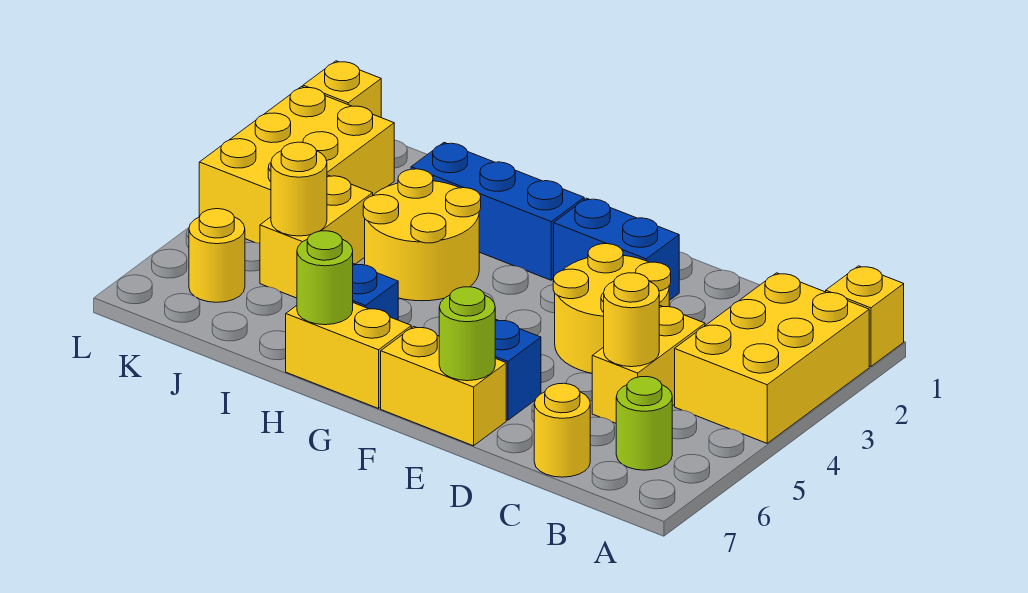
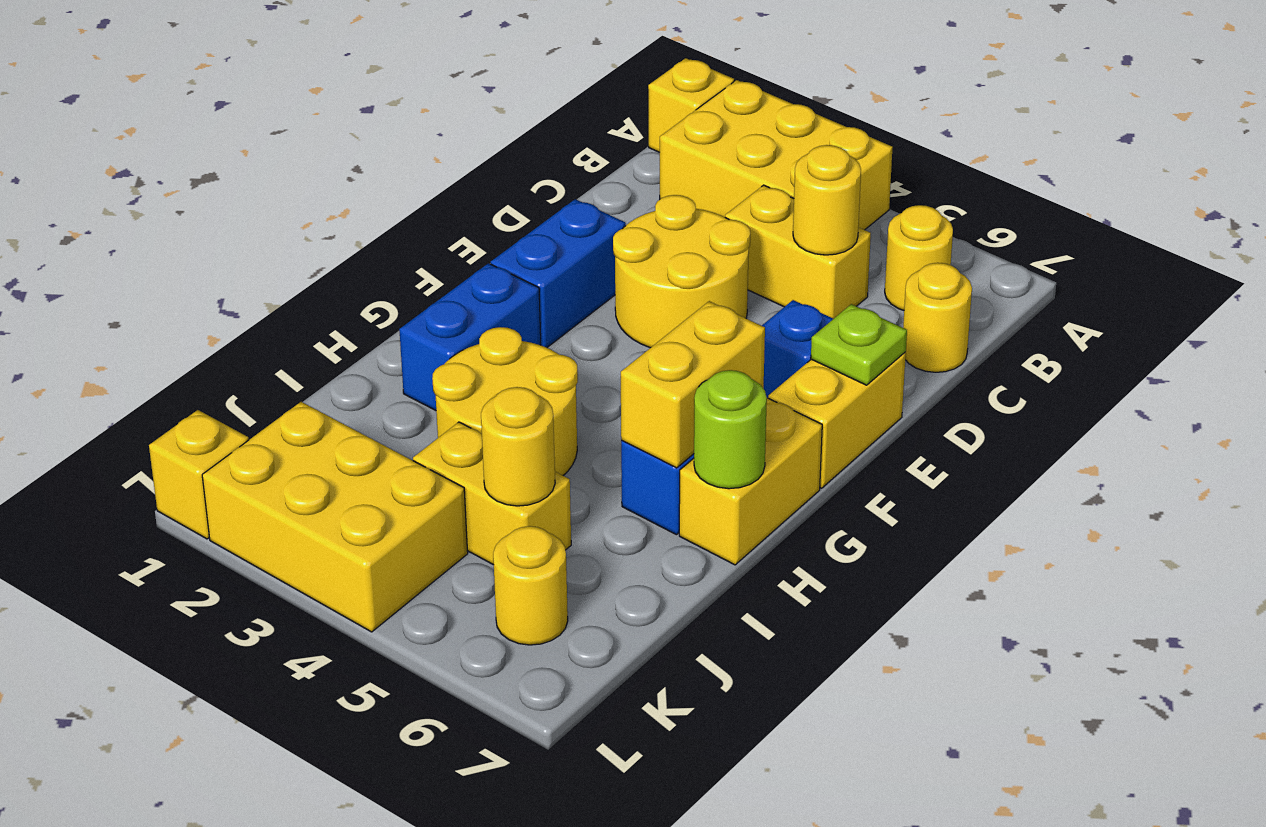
lime round brick B6 level 1 -> yellow round brick B6 level 1
lime round brick E7 level 2 -> lime plate E7 level 2
blue brick G2:I2 level 1 -> blue brick G2:H2 level 1
none -> yellow brick G6:H6 level 2

